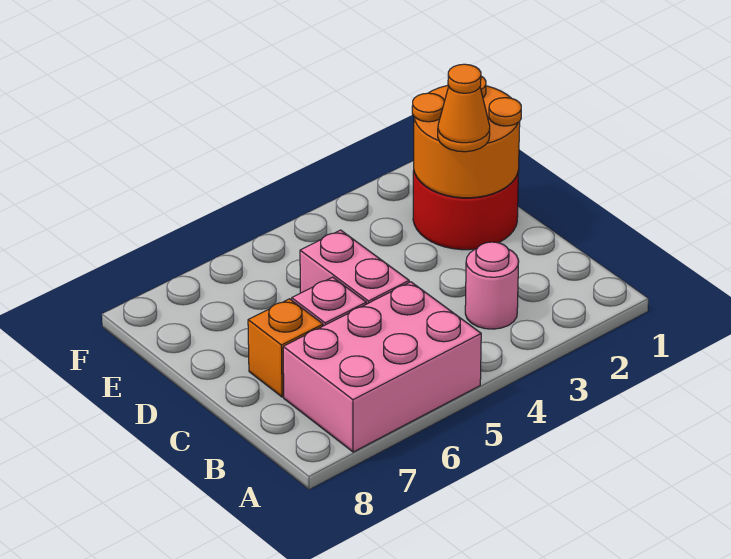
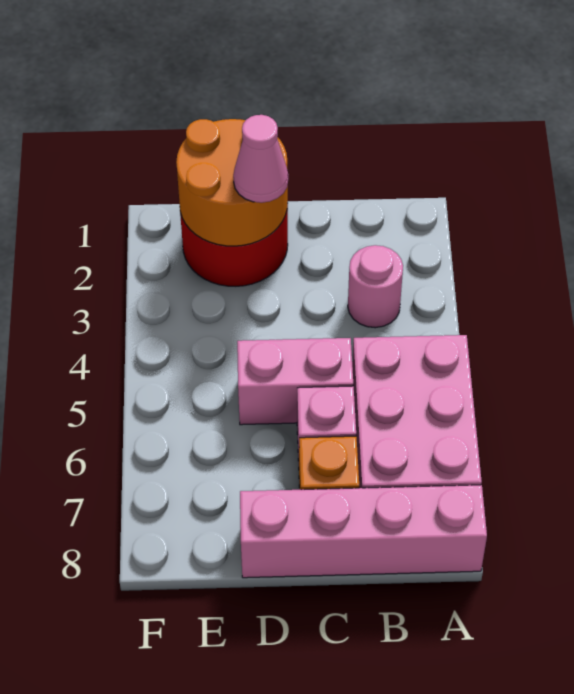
none -> pink brick A8:D8 level 1
orange cone D2 level 3 -> pink cone D2 level 3

